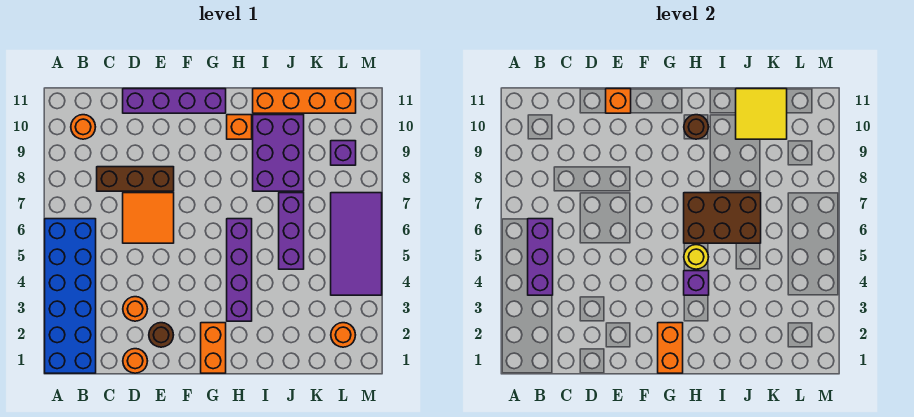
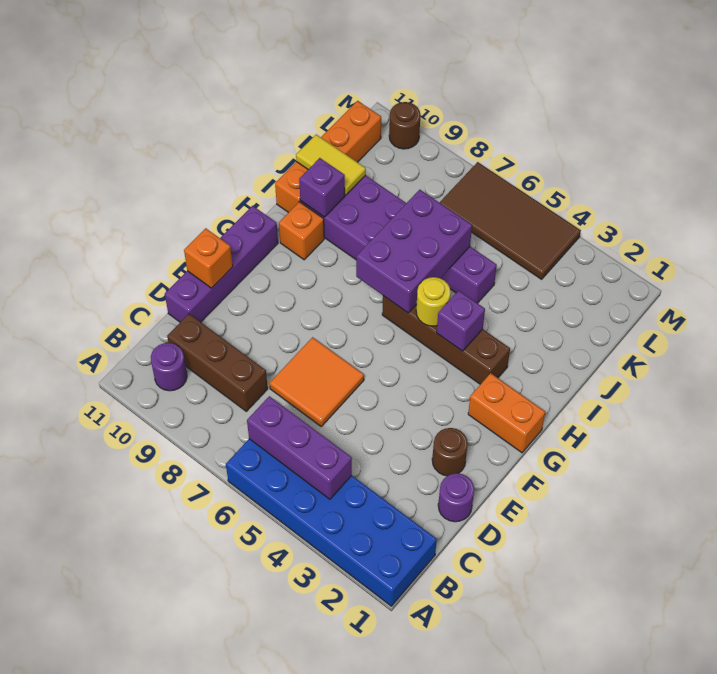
orange round brick B10 level 1 -> purple round brick B10 level 1
brown brick C8:E8 level 1 -> brown brick C8:C10 level 1
orange round brick D1 level 1 -> purple round brick D1 level 1
orange round brick D3 level 1 -> none
orange brick G1:G2 level 2 -> none
purple brick H3:H6 level 1 -> brown brick H3:H6 level 1
brown brick H6:J7 level 2 -> purple brick H6:J7 level 2
brown round brick H10 level 2 -> brown round brick M10 level 1
yellow tile J10:K11 level 2 -> yellow tile J10:J11 level 2
orange round brick L2 level 1 -> none
purple tile L4:M7 level 1 -> brown tile L4:M7 level 1
purple brick L9 level 1 -> purple brick I10 level 2

